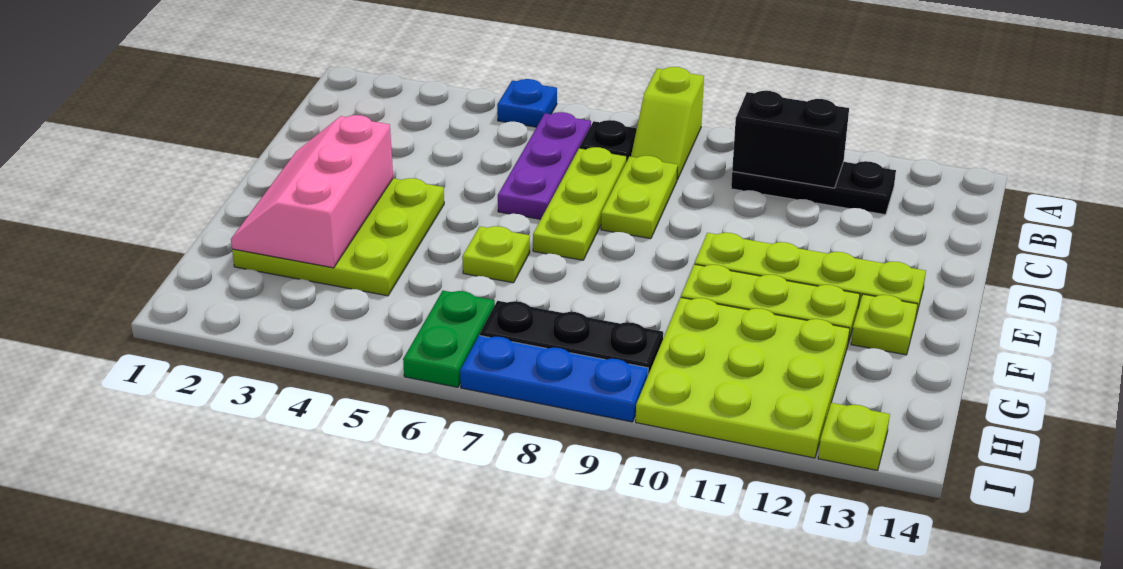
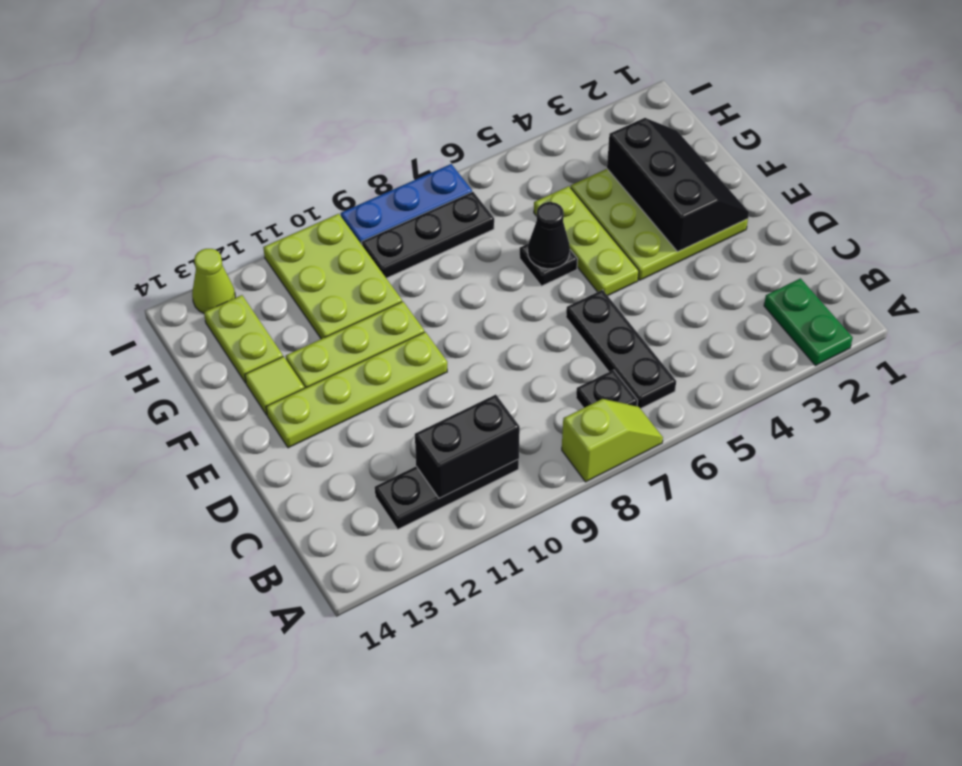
blue plate A5 level 1 -> none
lime slope A8:B8 level 1 top A -> lime slope A7:A8 level 1 top 8
purple plate B6:D6 level 1 -> black plate B6:D6 level 1
lime plate C7:E7 level 1 -> lime plate E5:G5 level 1
lime plate C8:D8 level 1 -> lime plate G13:H13 level 1
pink slope E2:G3 level 2 top 3 -> black slope E2:G3 level 2 top 3
lime plate F6 level 1 -> black plate F6 level 1
none -> black cone F6 level 2
lime plate F13 level 1 -> lime tile F13 level 1
lime plate G10:I12 level 1 -> lime plate G10:I11 level 1
green plate H6:I6 level 1 -> green plate A2:B2 level 1
lime plate I13 level 1 -> lime cone I13 level 1

